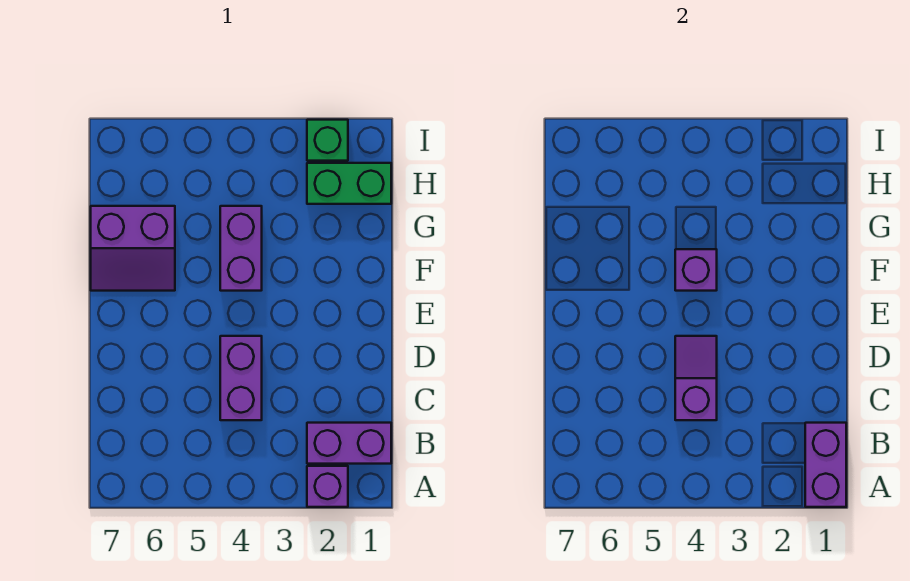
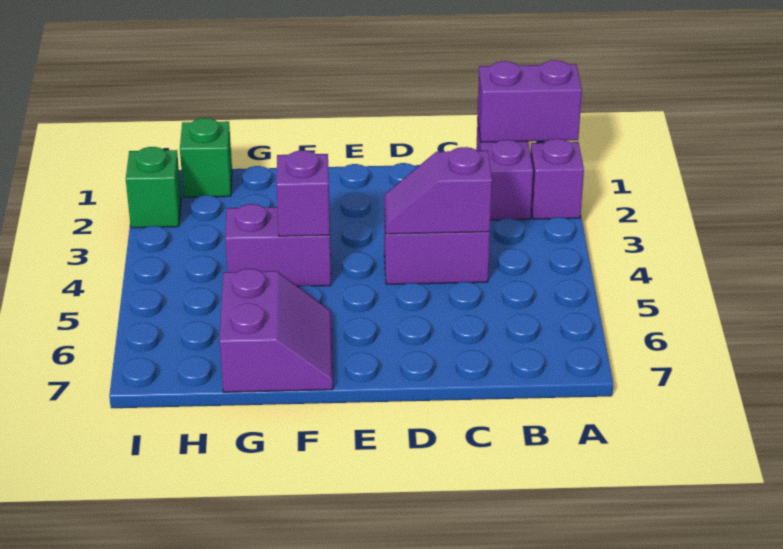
green brick H1:H2 level 1 -> green brick H1 level 1

